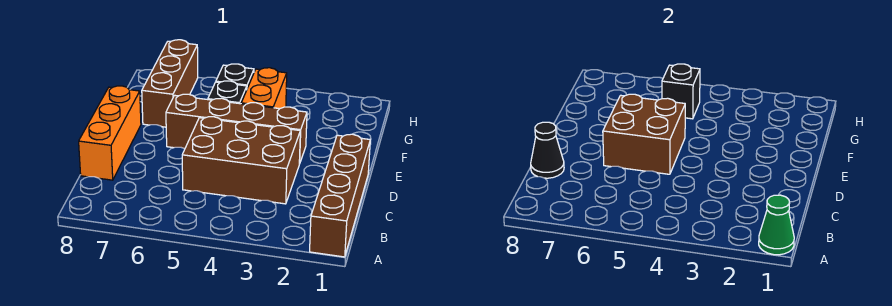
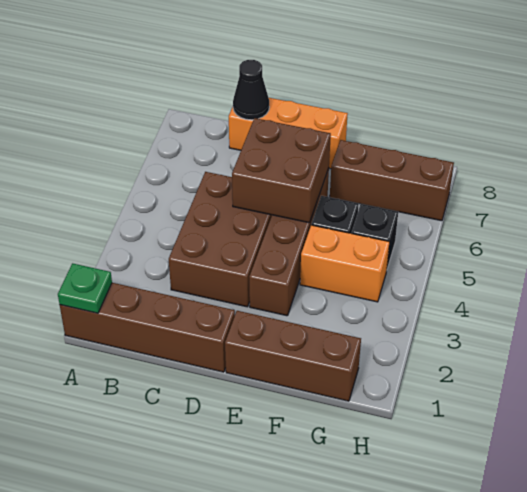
green cone A1 level 2 -> green plate A1 level 2
none -> brown brick E1:G1 level 1
black brick G5 level 2 -> none

